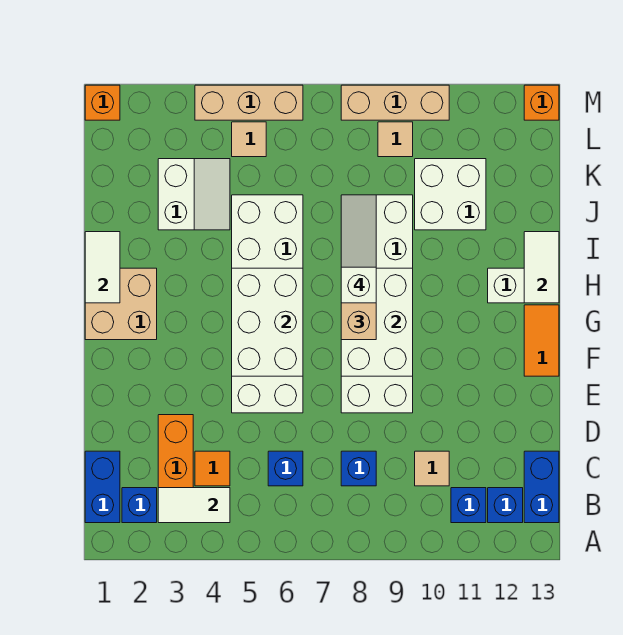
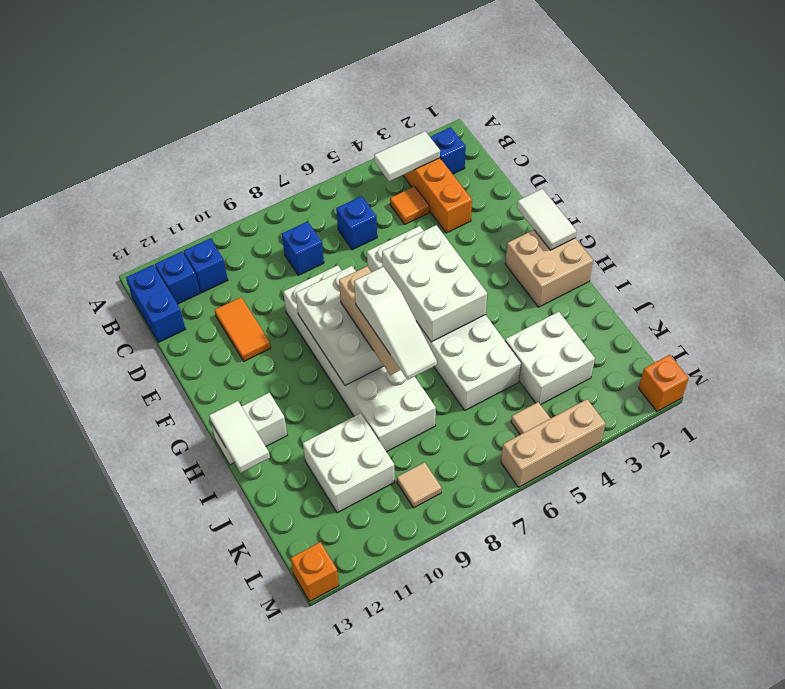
blue brick B1:C1 level 1 -> none
tan tile C10 level 1 -> none
orange tile F13:G13 level 1 -> orange tile D11:E11 level 1
white tile H1:I1 level 2 -> white tile F1:G1 level 2
white slope J3:K4 level 1 top 3 -> white brick J3:K4 level 1
tan brick M8:M10 level 1 -> none

